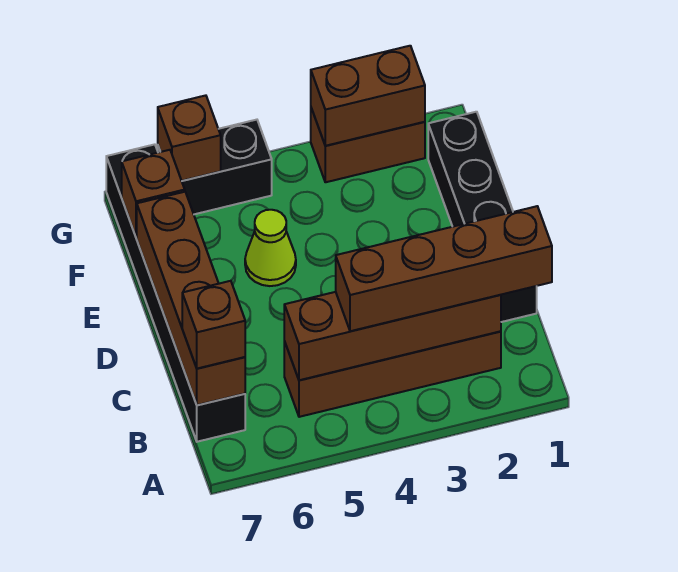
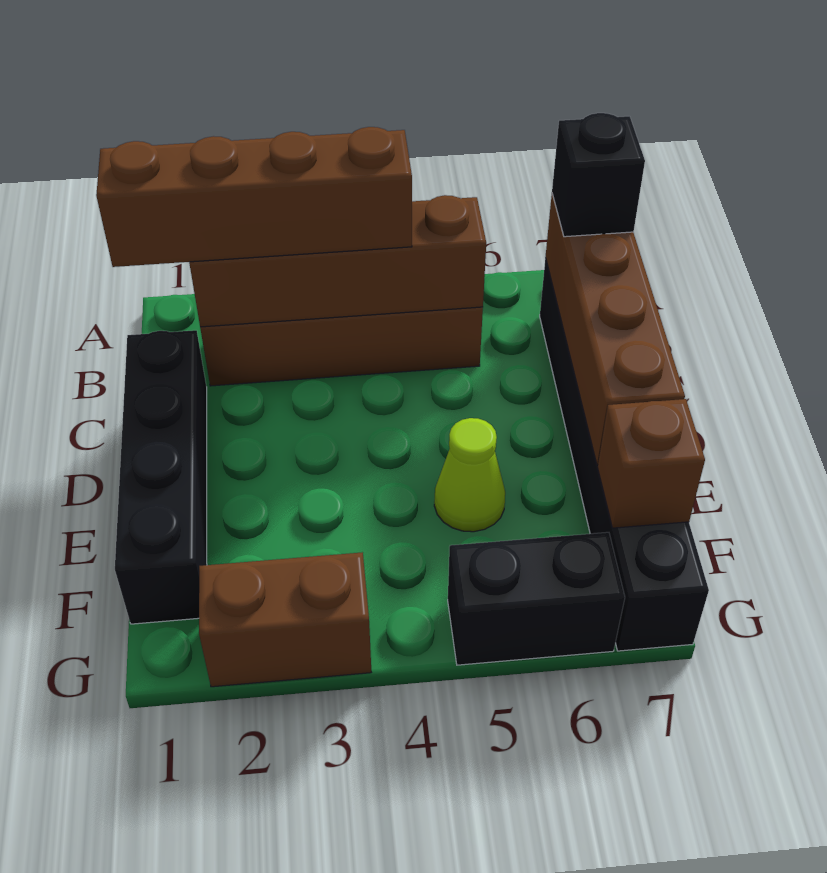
brown brick B7 level 3 -> black brick B7 level 3
brown brick G2:G3 level 2 -> none
brown brick G6 level 2 -> none

